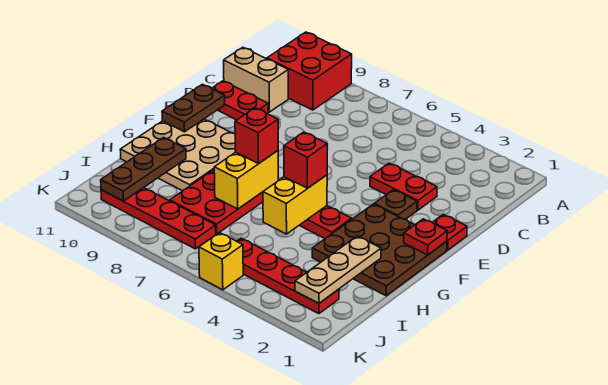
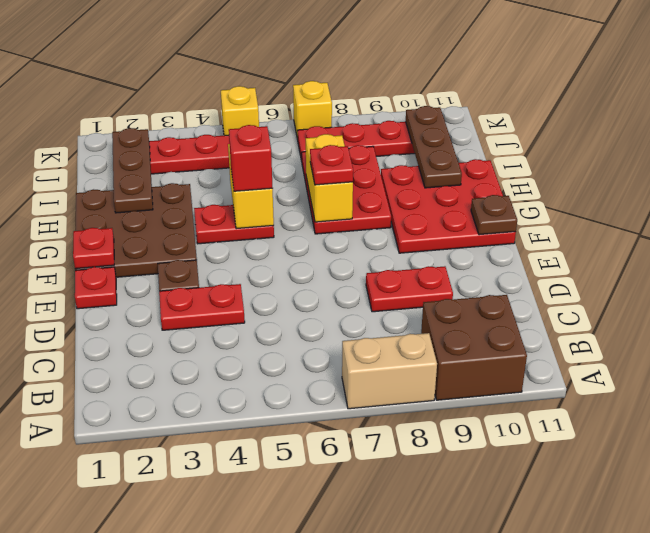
red brick A9:B10 level 1 -> brown brick A9:B10 level 1
tan brick C10:C11 level 1 -> tan brick A7:A8 level 1
red plate D10:D11 level 1 -> red plate D8:D9 level 1
brown plate E11:F11 level 2 -> brown plate F11 level 2
tan plate F9:H11 level 1 -> red plate F9:H11 level 1
red brick G7 level 3 -> red plate G7 level 3
tan plate H2:J2 level 2 -> brown plate H2:J2 level 2
none -> yellow brick K7 level 1

